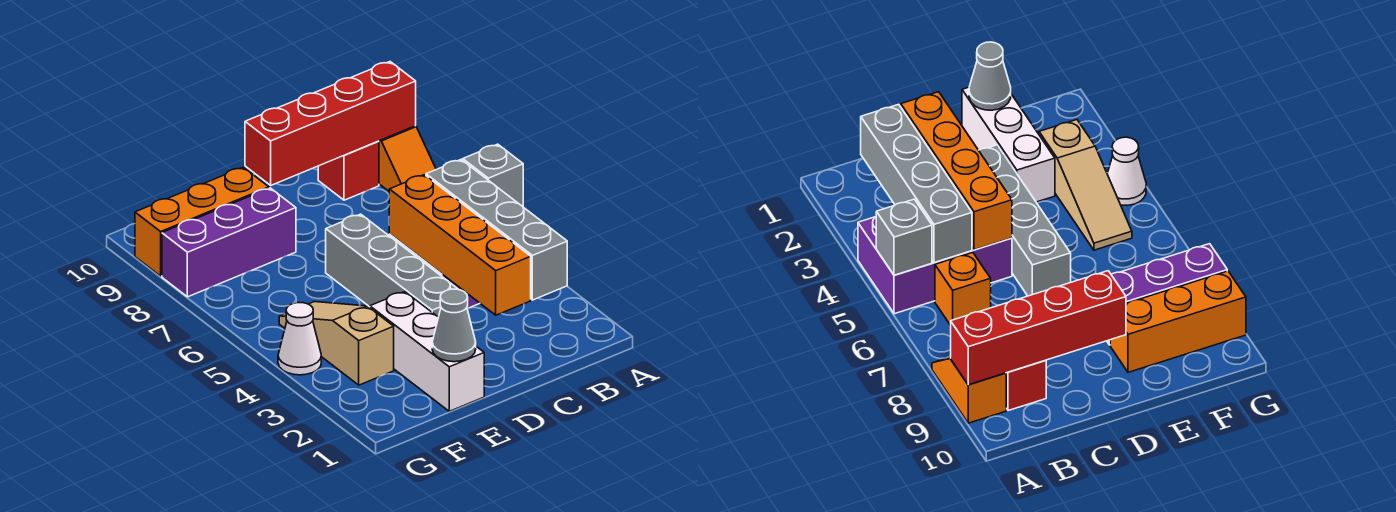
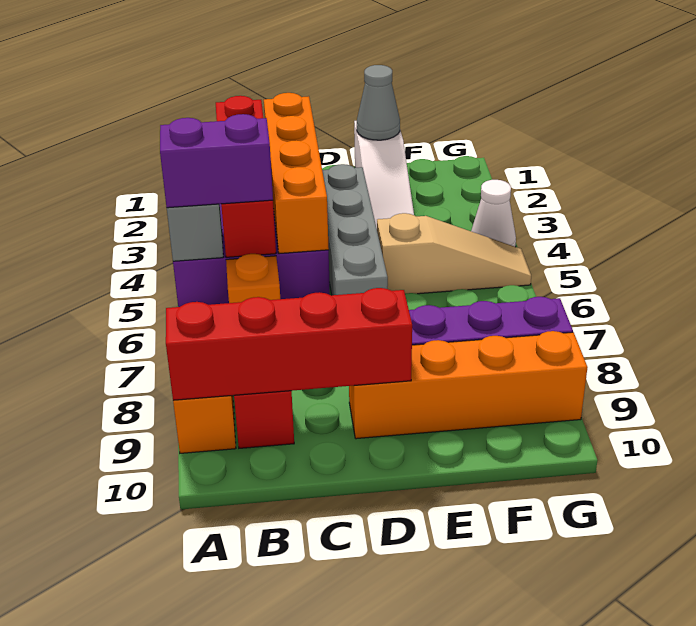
none -> purple brick A5:B5 level 3
grey brick B2:B5 level 2 -> red brick B2:B5 level 2
white brick E1:E3 level 1 -> white slope E1:E3 level 1 top 1
orange brick E9:G9 level 1 -> orange brick D9:G9 level 1
tan slope F3:F5 level 1 top 3 -> tan slope E5:G5 level 1 top E

